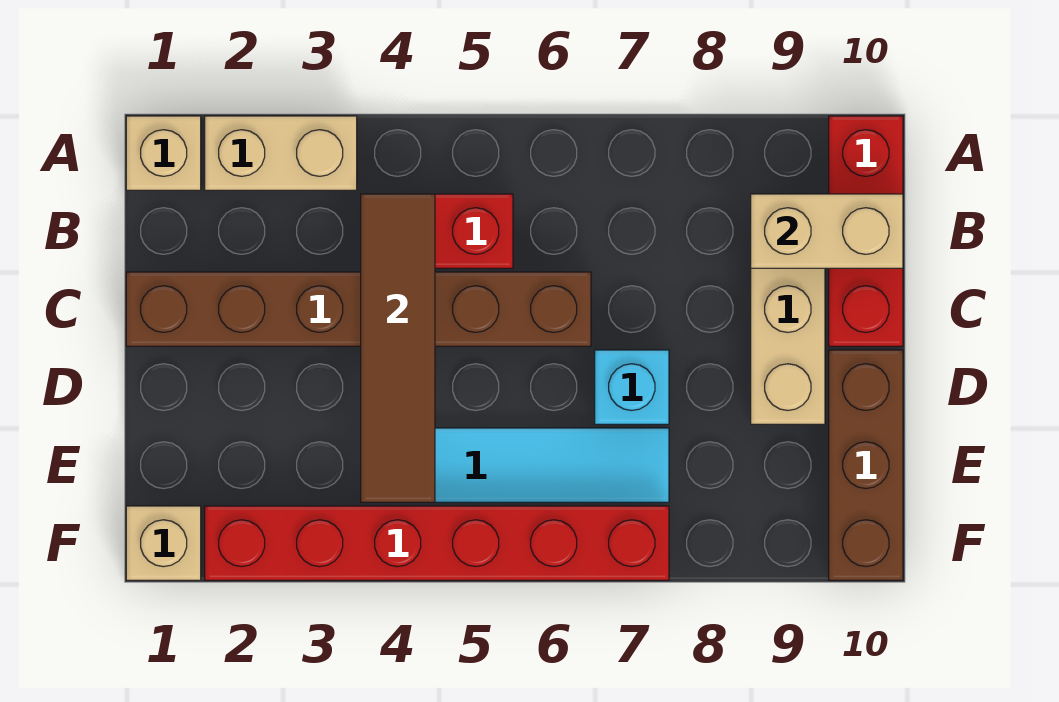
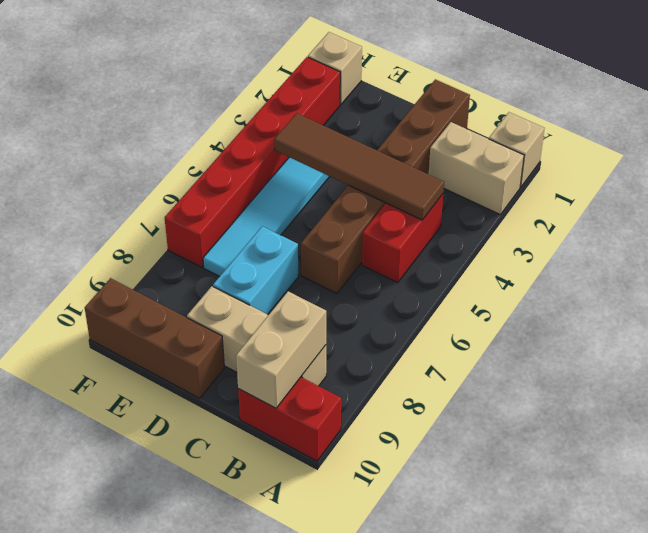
tan brick A2:A3 level 1 -> tan brick A2:B2 level 1
red brick A10:C10 level 1 -> red brick A10:B10 level 1
cyan brick D7 level 1 -> cyan brick D7:D8 level 1

